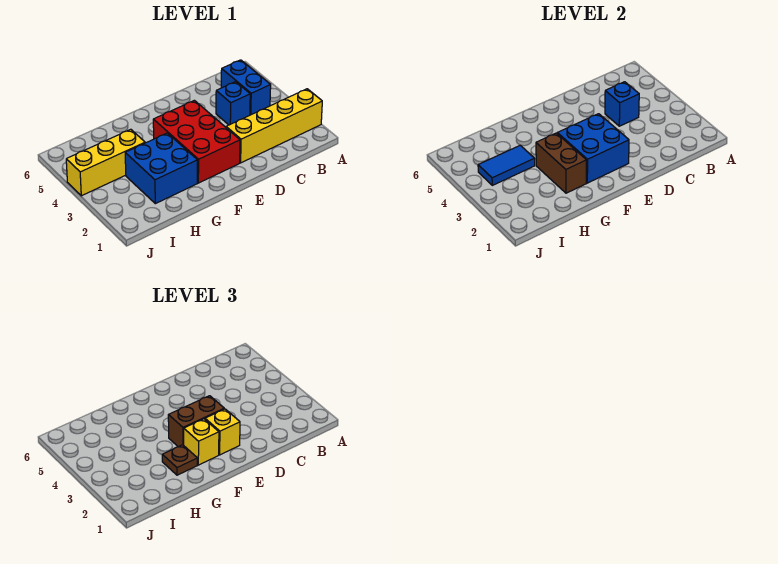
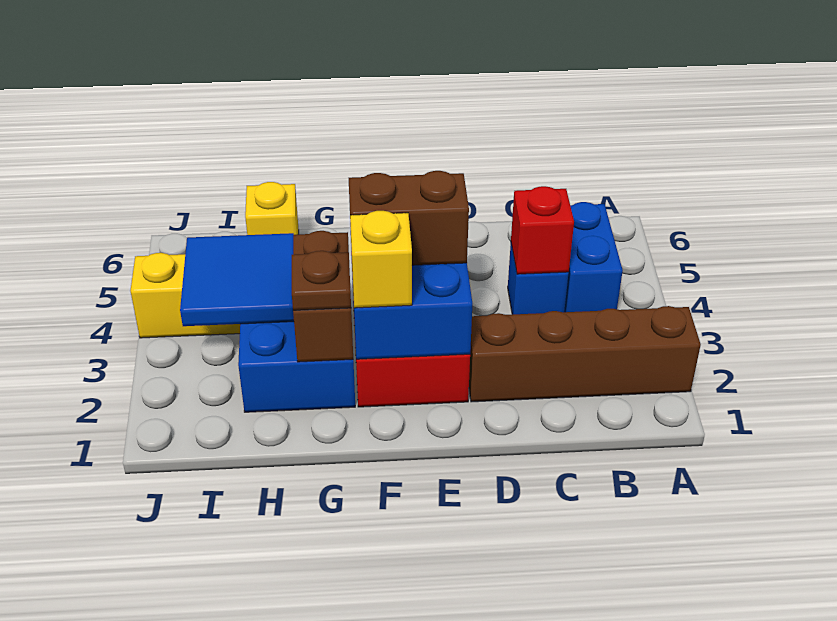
yellow brick A2:D2 level 1 -> brown brick A2:D2 level 1
blue brick C4 level 2 -> red brick C4 level 2
yellow brick E2 level 3 -> yellow brick H6 level 1
blue tile H4:I4 level 2 -> blue tile H3:I4 level 2

